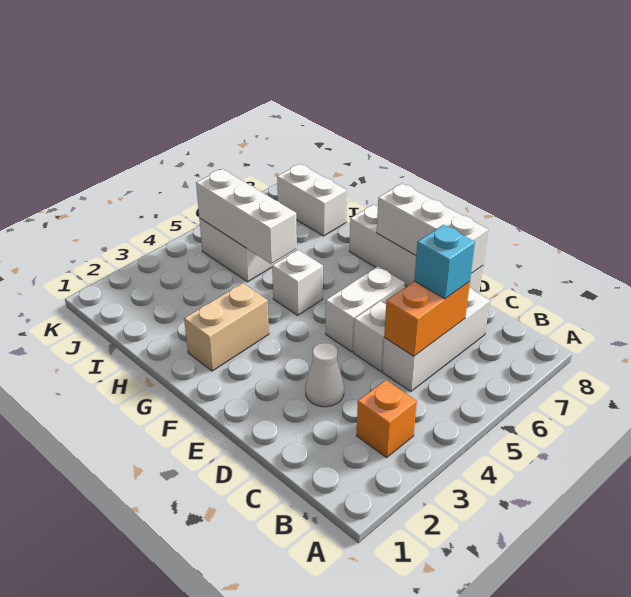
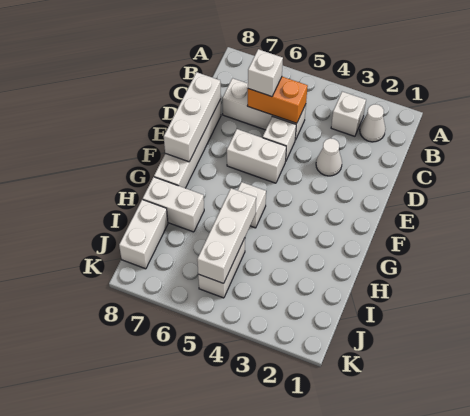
none -> white cone B2 level 1
orange brick B3 level 1 -> white brick B3 level 1
cyan brick C6 level 3 -> white brick C6 level 3
tan brick G2:G3 level 1 -> none
none -> white brick H7:H8 level 1

